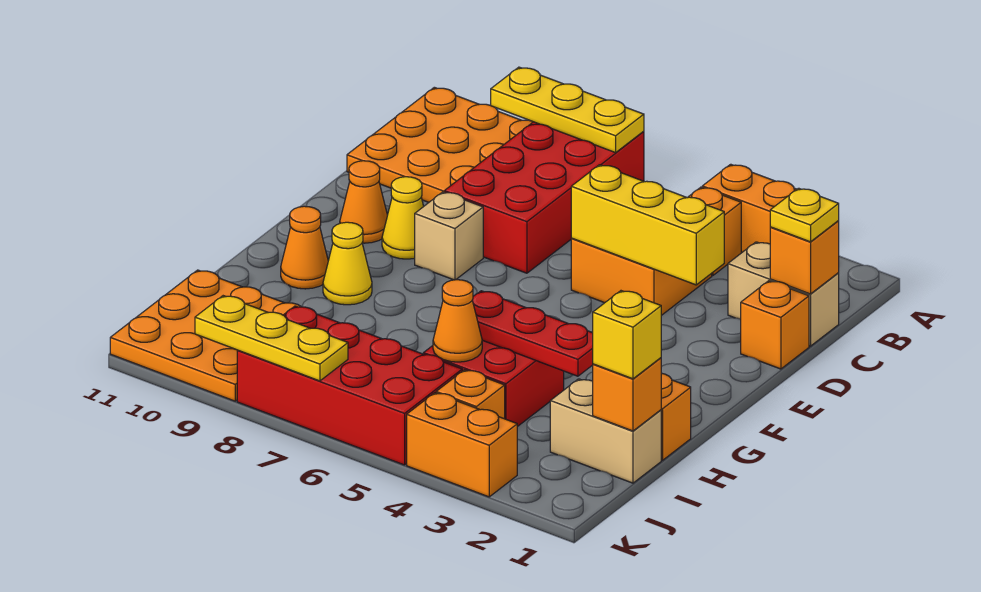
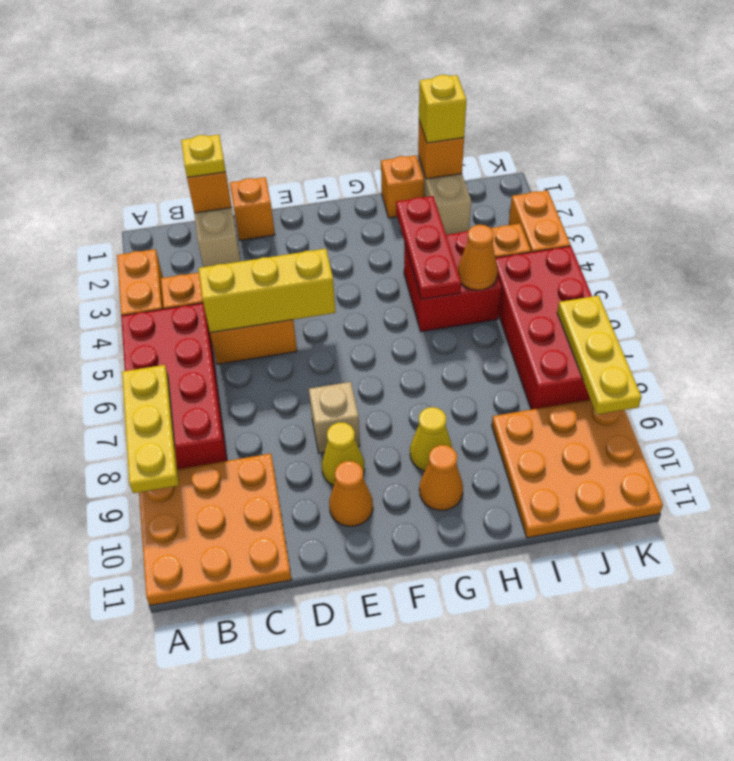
red brick A7:D8 level 1 -> red brick A5:B8 level 1
yellow brick D3:D5 level 2 -> yellow brick C5:E5 level 2

